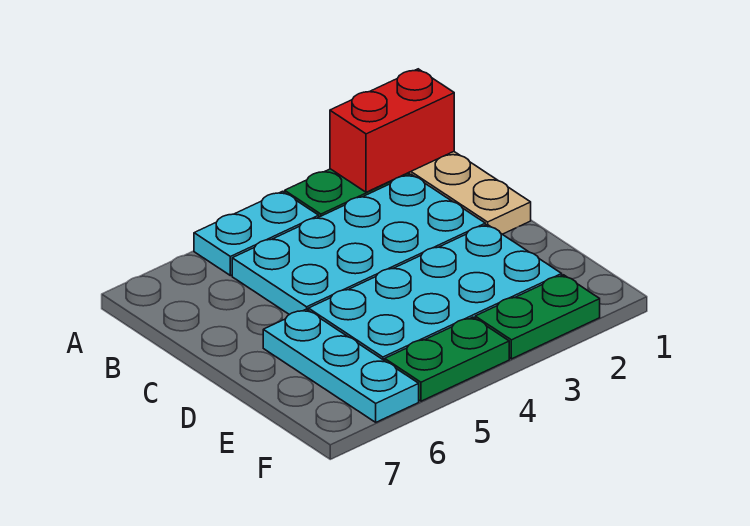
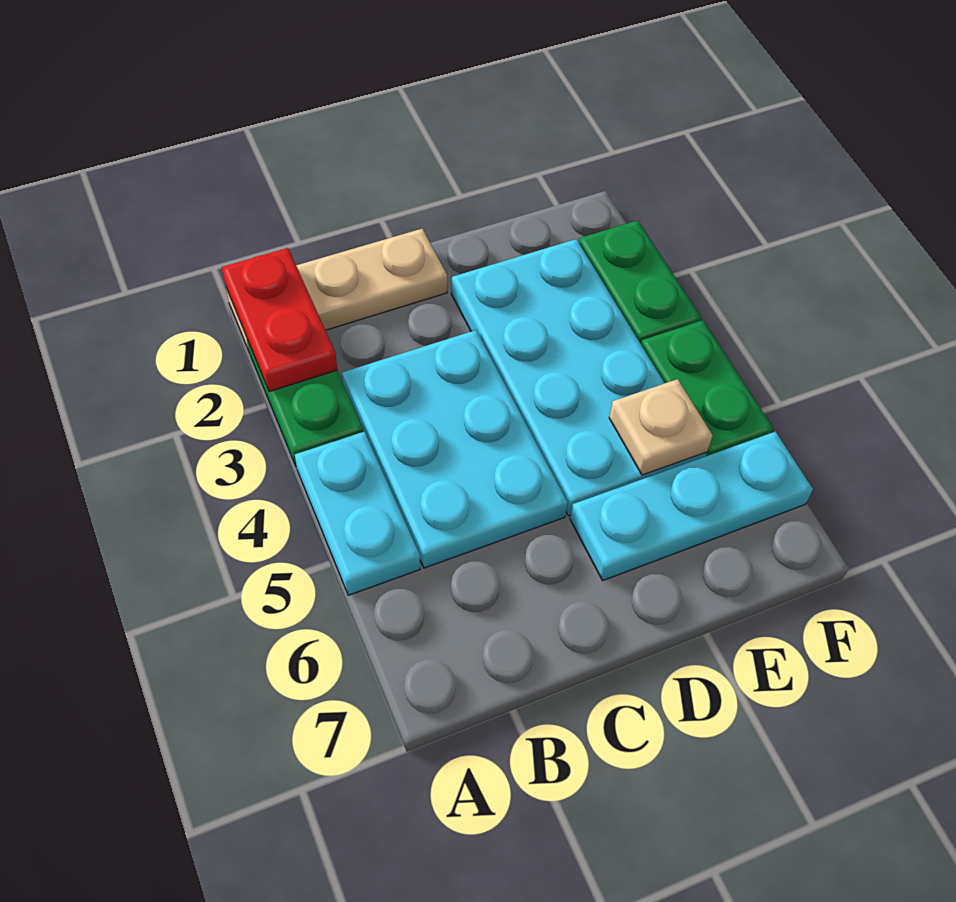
red brick A1:A2 level 2 -> red plate A1:A2 level 2
cyan plate B2:C5 level 1 -> cyan plate B3:C5 level 1
none -> tan plate E5 level 2

